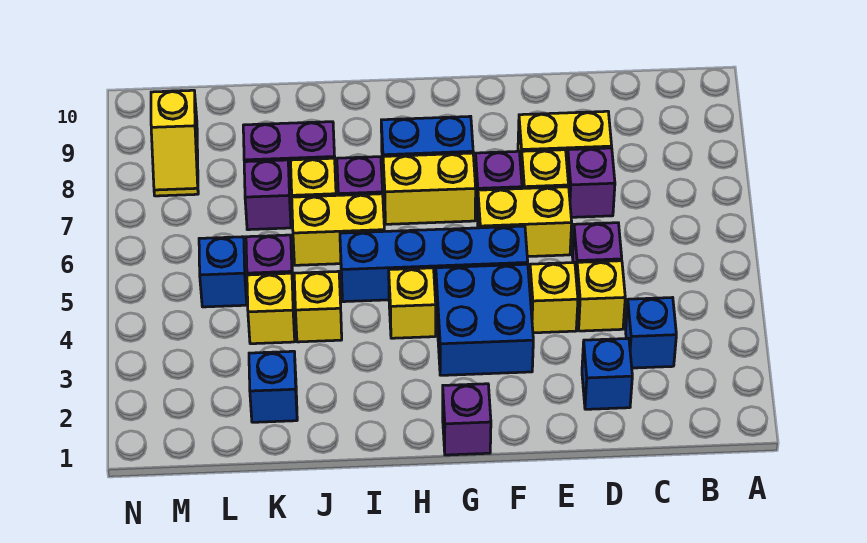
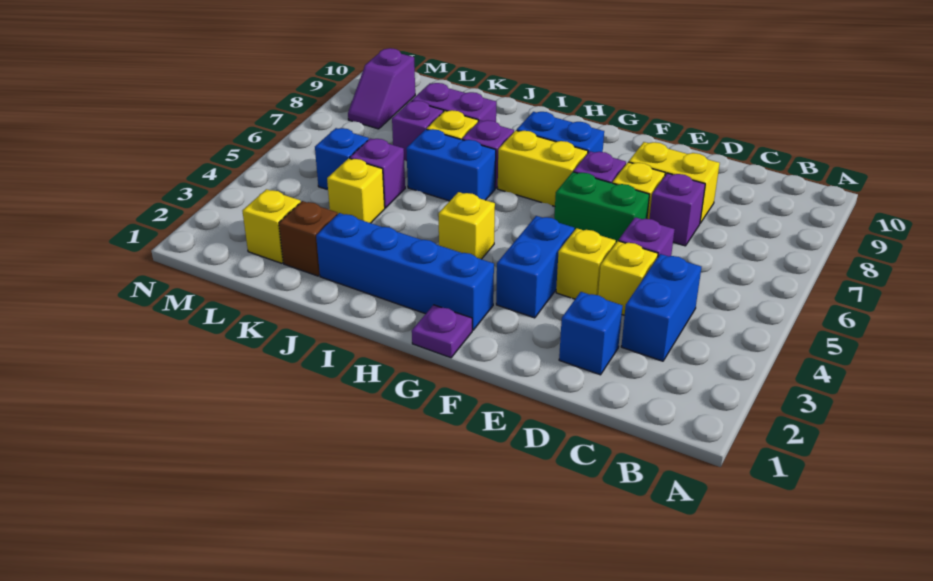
blue brick C3 level 1 -> blue brick C3:C4 level 1
yellow brick E6:F6 level 1 -> green brick E6:F6 level 1
blue brick F3:G4 level 1 -> blue brick F3:F4 level 1
blue brick F5:I5 level 1 -> blue brick G2:J2 level 1
purple brick G1 level 1 -> purple plate G1 level 1
yellow brick I6:J6 level 1 -> blue brick I6:J6 level 1
yellow brick J4 level 1 -> yellow brick L2 level 1
blue brick K2 level 1 -> brown brick K2 level 1
yellow slope M8:M9 level 1 top 9 -> purple slope M8:M9 level 1 top 9

